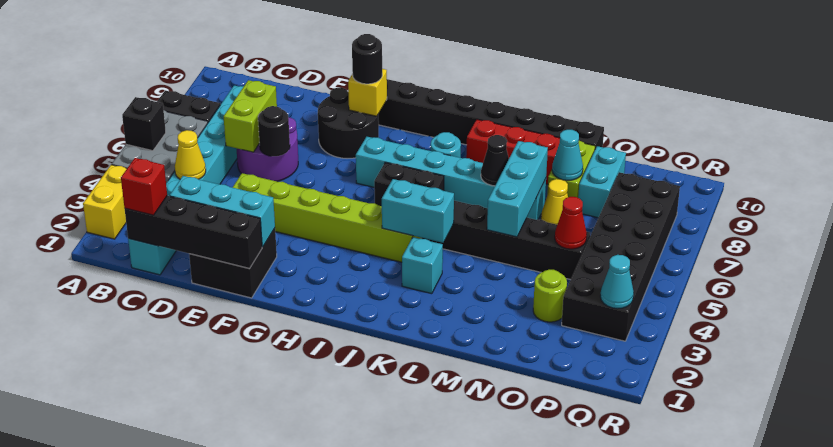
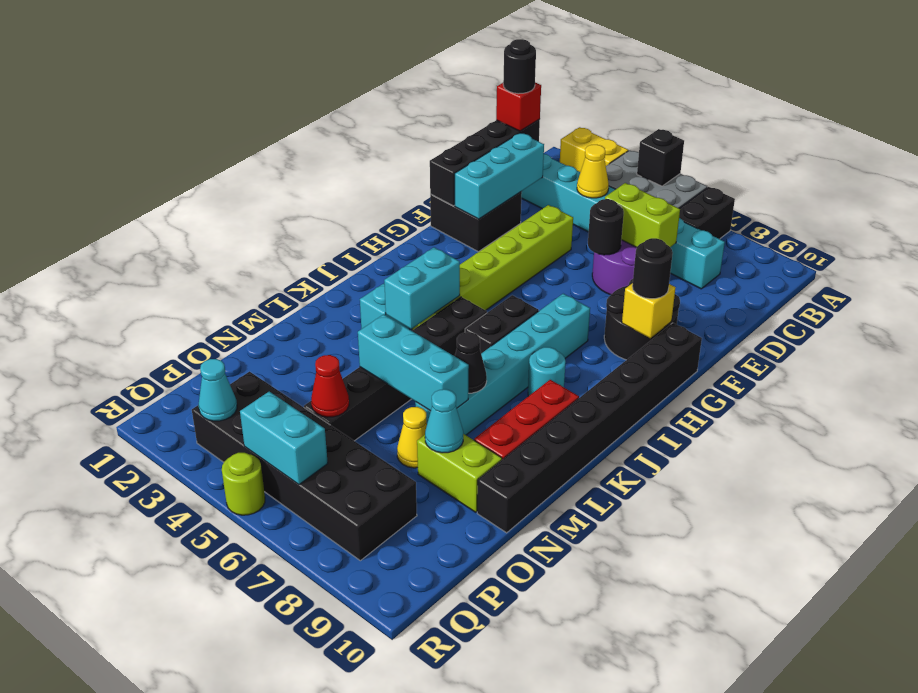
none -> black round brick C1 level 4
lime round brick O3 level 1 -> lime round brick R5 level 1
cyan brick O8:O9 level 1 -> cyan brick Q5:Q6 level 2

